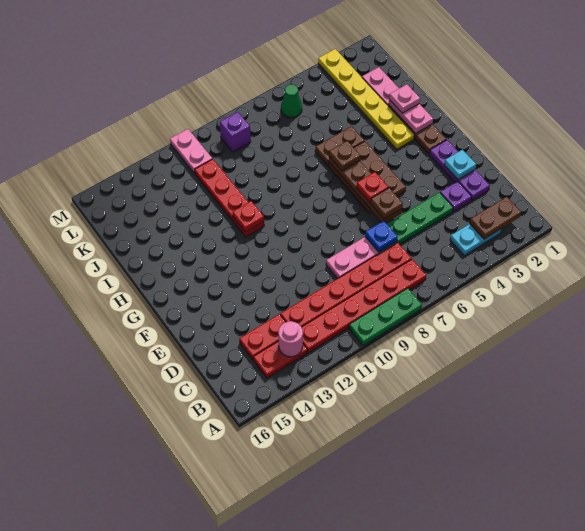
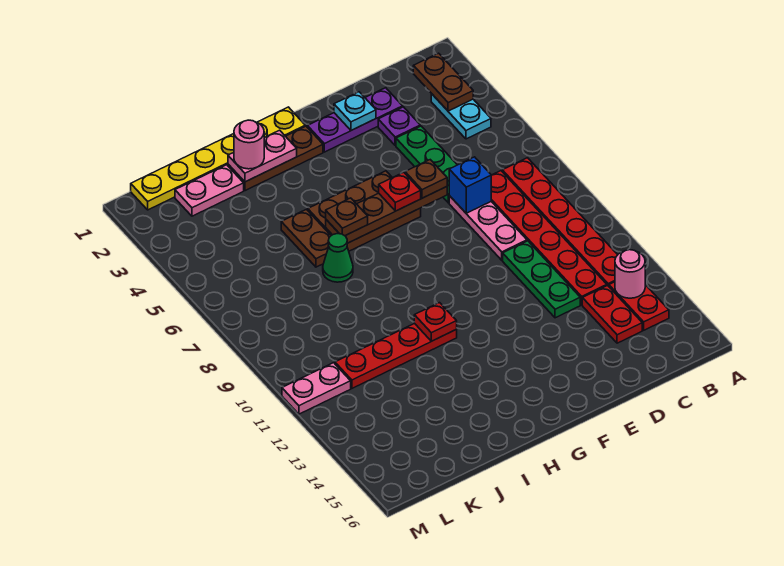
green plate A8:A10 level 1 -> green plate D10:D12 level 1
blue plate D7 level 2 -> blue brick D7 level 2
yellow plate H3:M3 level 1 -> yellow plate G1:L1 level 1
pink plate I2 level 3 -> pink round brick I2 level 3
green cone L6 level 1 -> green cone I7 level 1
purple brick L9 level 1 -> none

